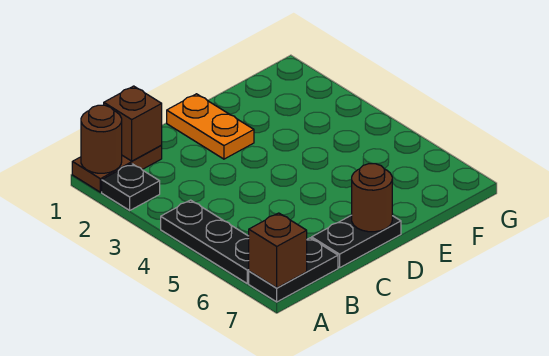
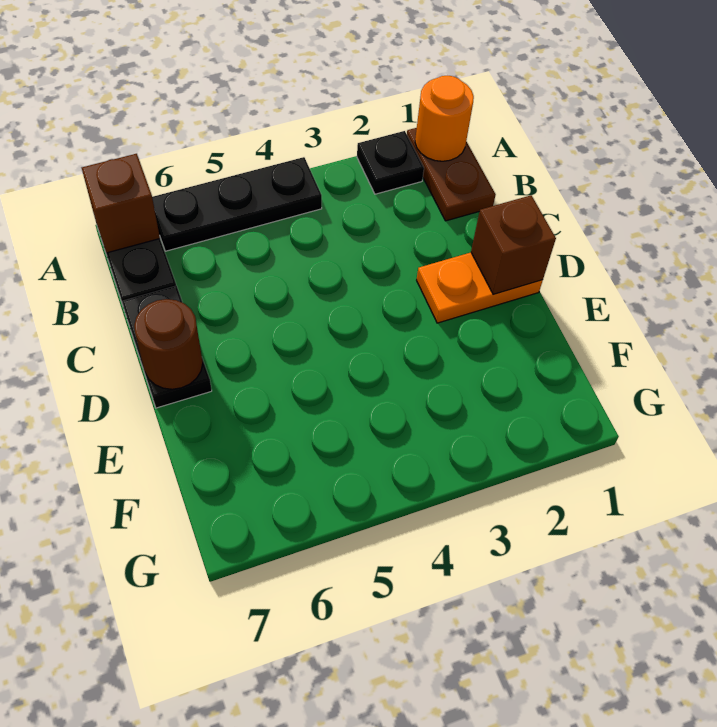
brown round brick A1 level 2 -> orange round brick A1 level 2
brown brick B1 level 2 -> brown brick D1 level 2

